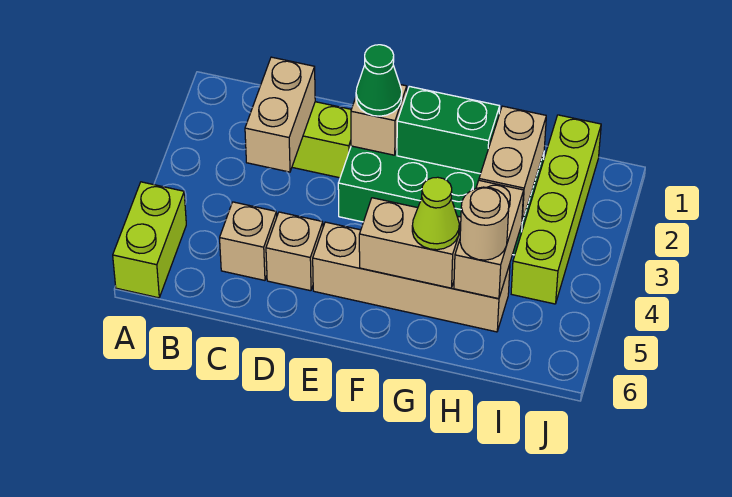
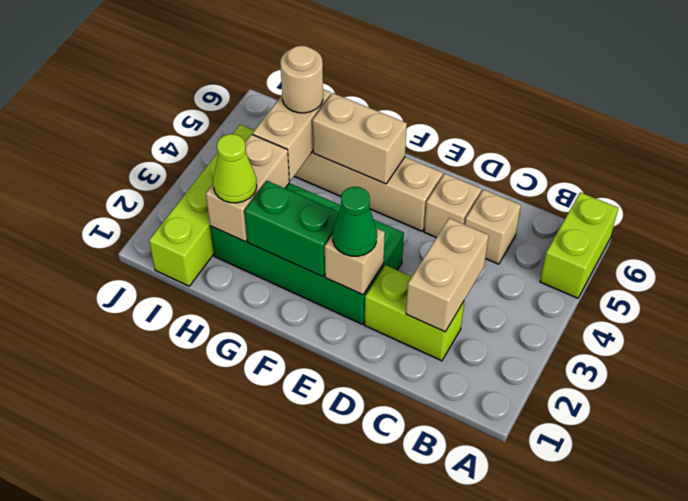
lime cone G5 level 3 -> lime cone H2 level 3

